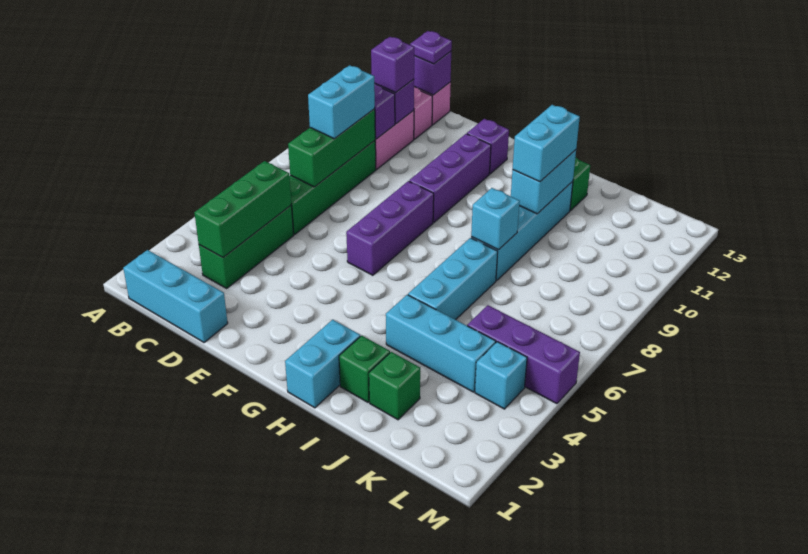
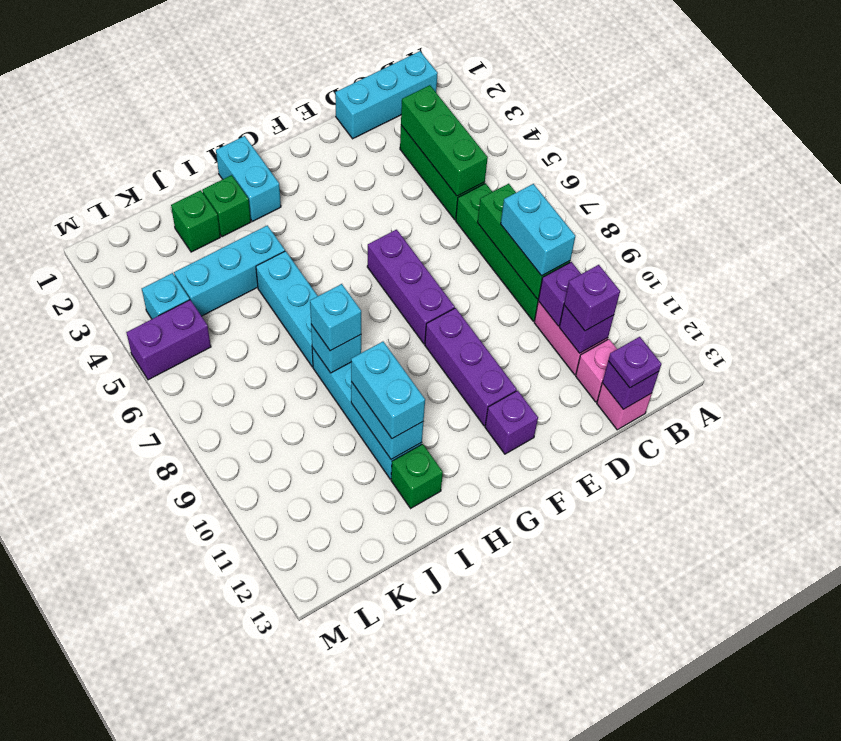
none -> cyan brick I8 level 3
purple brick K5:M5 level 1 -> purple brick L5:M5 level 1

